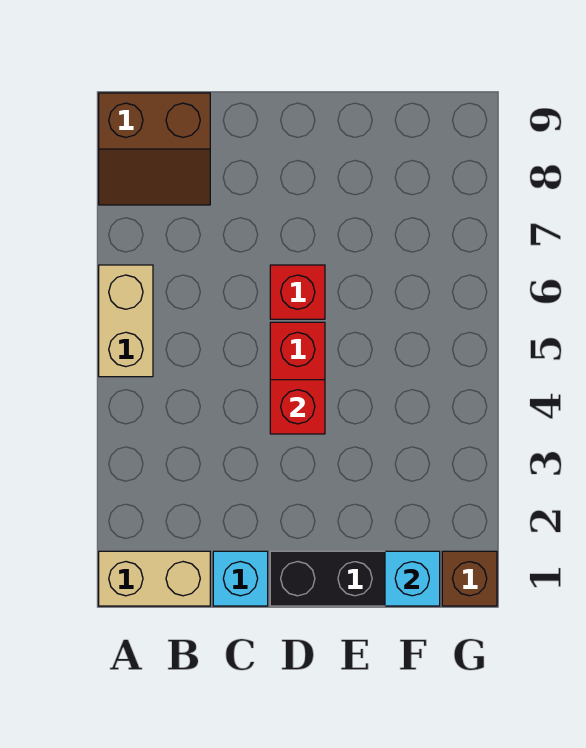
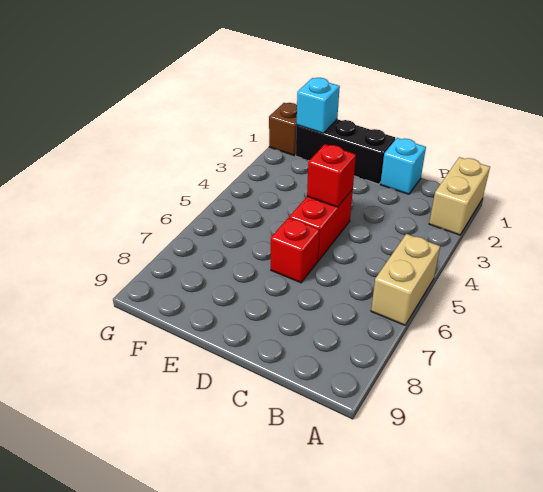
tan brick A1:B1 level 1 -> tan brick A1:A2 level 1
brown slope A8:B9 level 1 top 9 -> none

